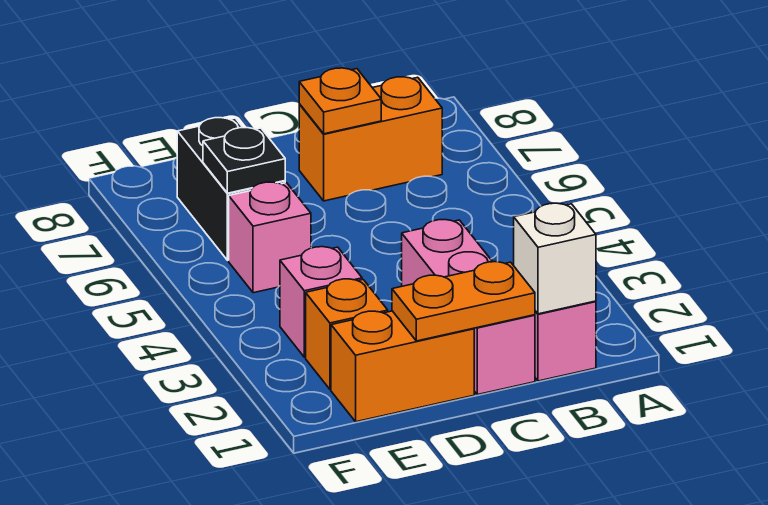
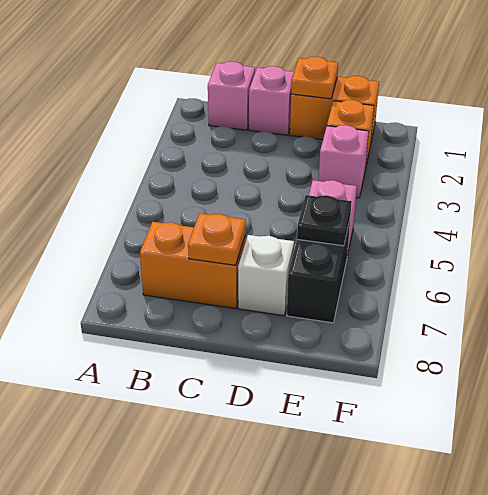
white brick B1 level 2 -> white brick D7 level 1
pink brick C1:C3 level 1 -> pink brick C1 level 1
orange plate C1:D1 level 2 -> orange plate D1 level 2

